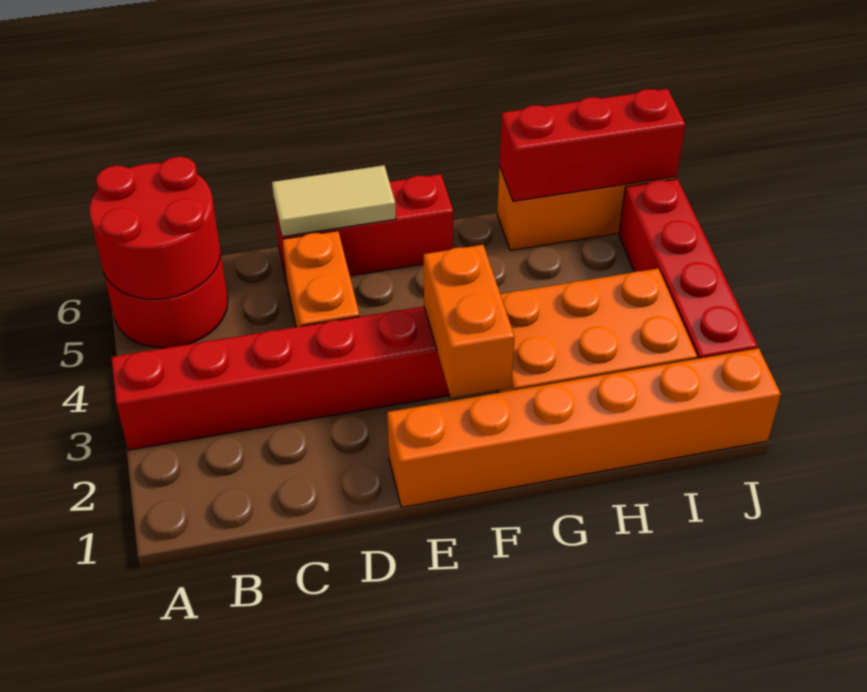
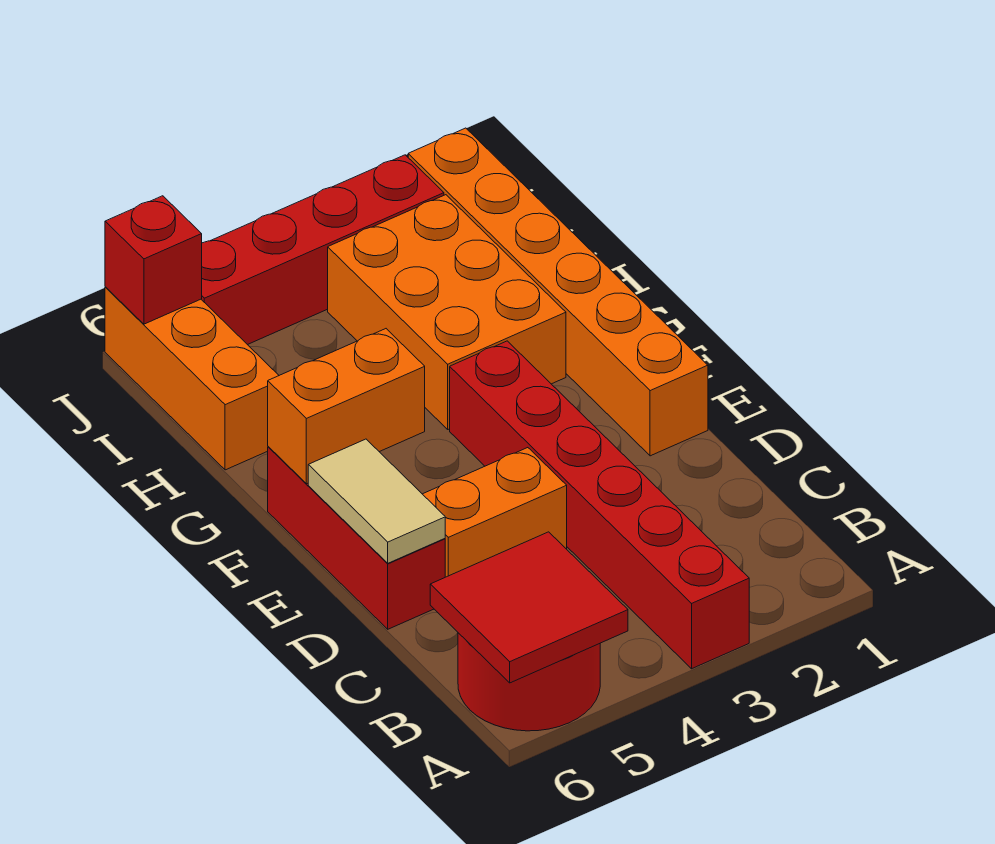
red round brick A5:B6 level 2 -> red tile A5:B6 level 2
orange brick F2:F3 level 2 -> orange brick F5:F6 level 2
red brick H6:J6 level 2 -> red brick J6 level 2

